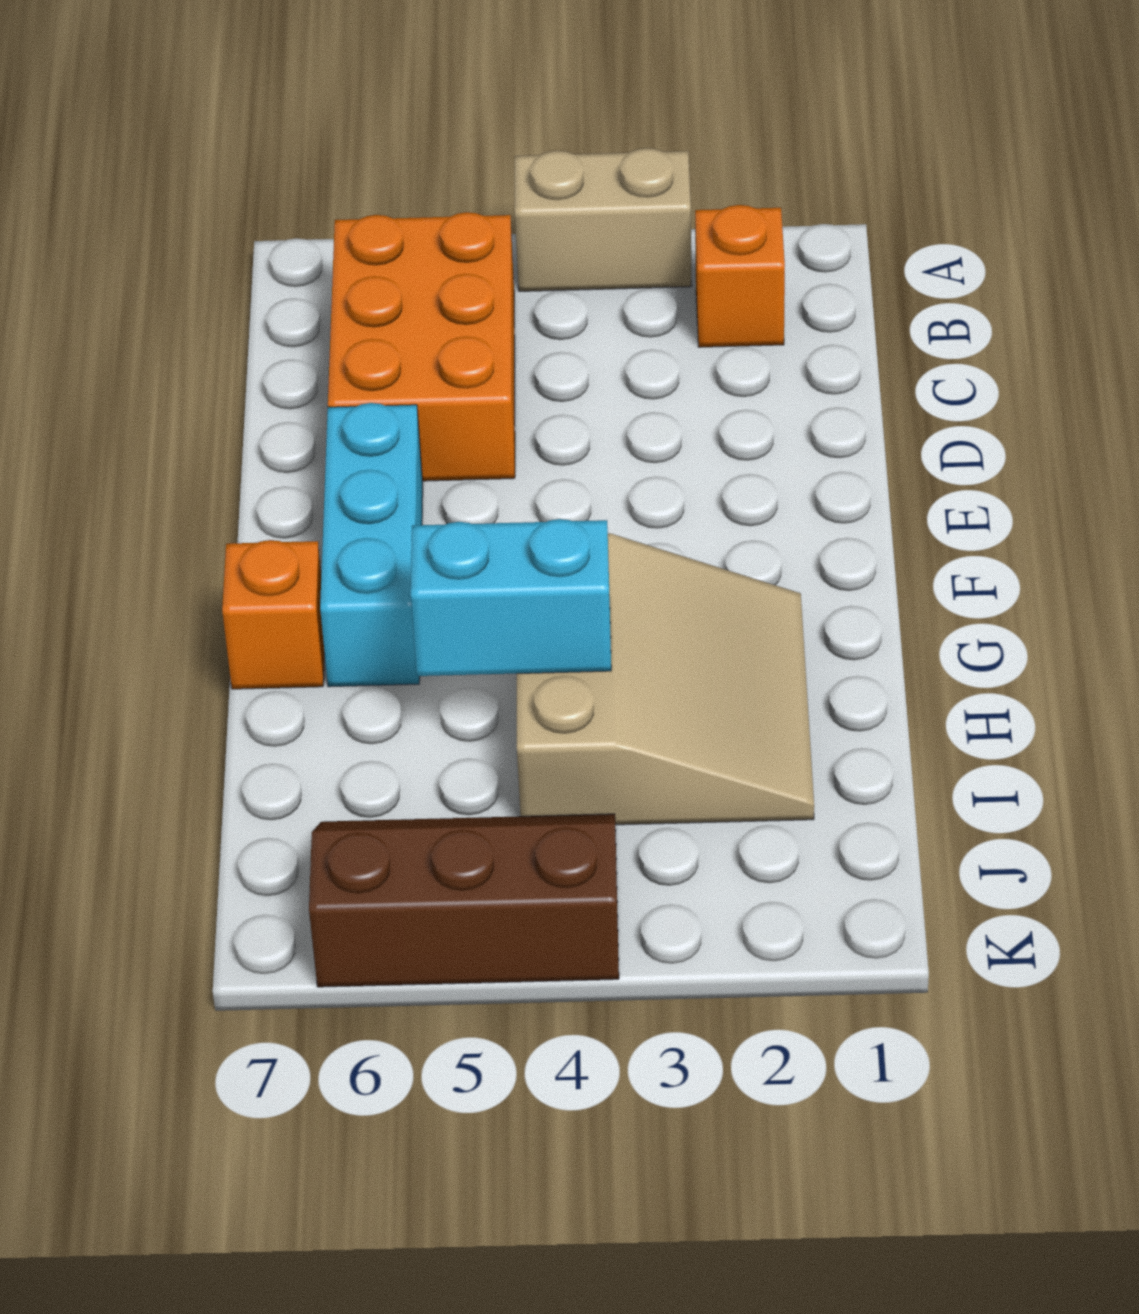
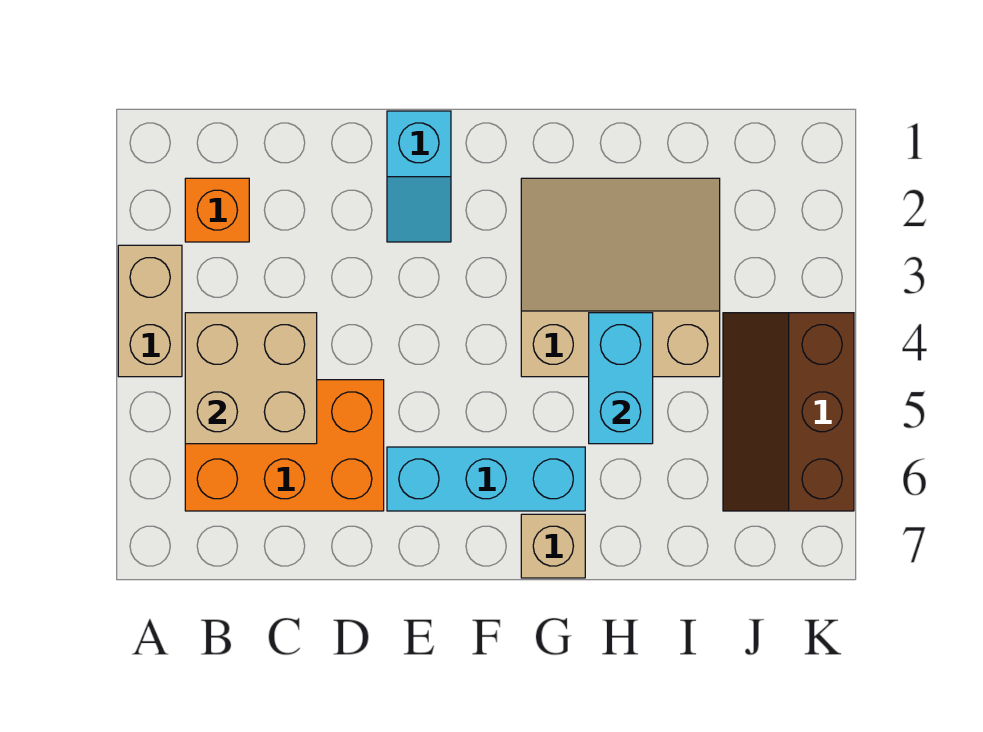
none -> tan brick B4:C5 level 2
none -> cyan slope E1:E2 level 1 top 1
orange brick G7 level 1 -> tan brick G7 level 1

